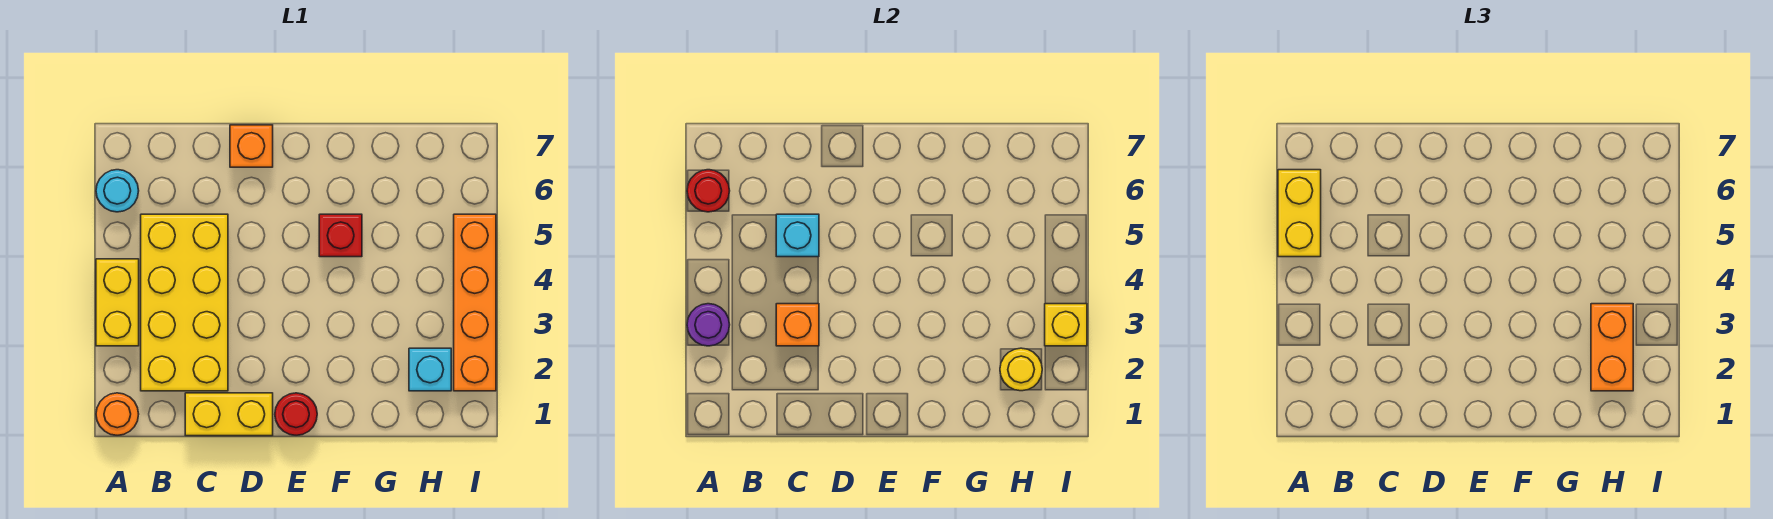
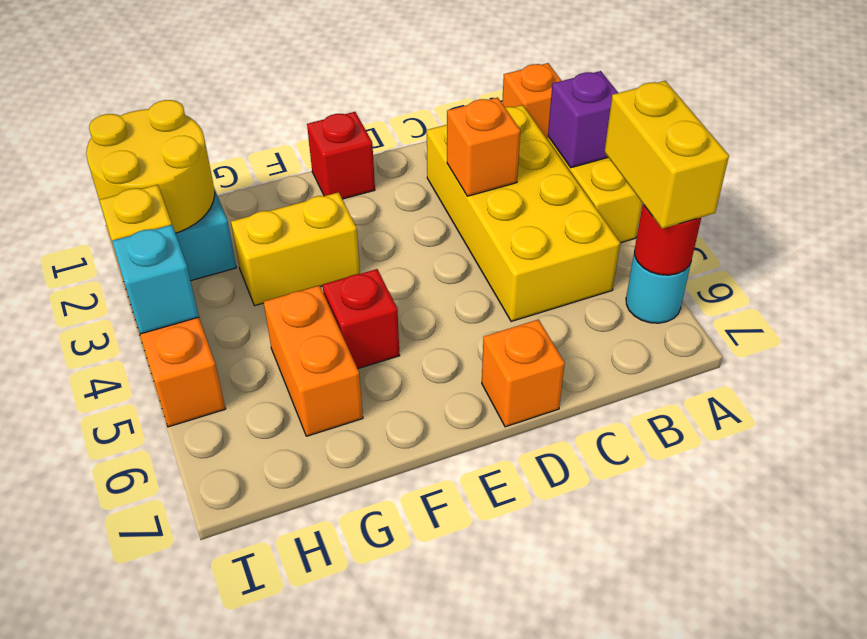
orange round brick A1 level 1 -> orange brick A1 level 1
purple round brick A3 level 2 -> purple brick A3 level 2
yellow brick C1:D1 level 1 -> yellow brick F3:G3 level 1
cyan brick C5 level 2 -> cyan brick I4 level 2
red round brick E1 level 1 -> red brick E1 level 1
yellow round brick H2 level 2 -> yellow round brick H1:I2 level 2
orange brick H2:H3 level 3 -> orange brick G5:G6 level 1

